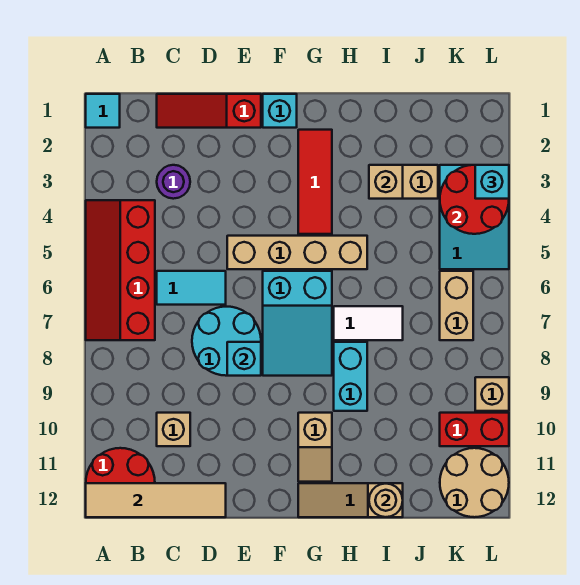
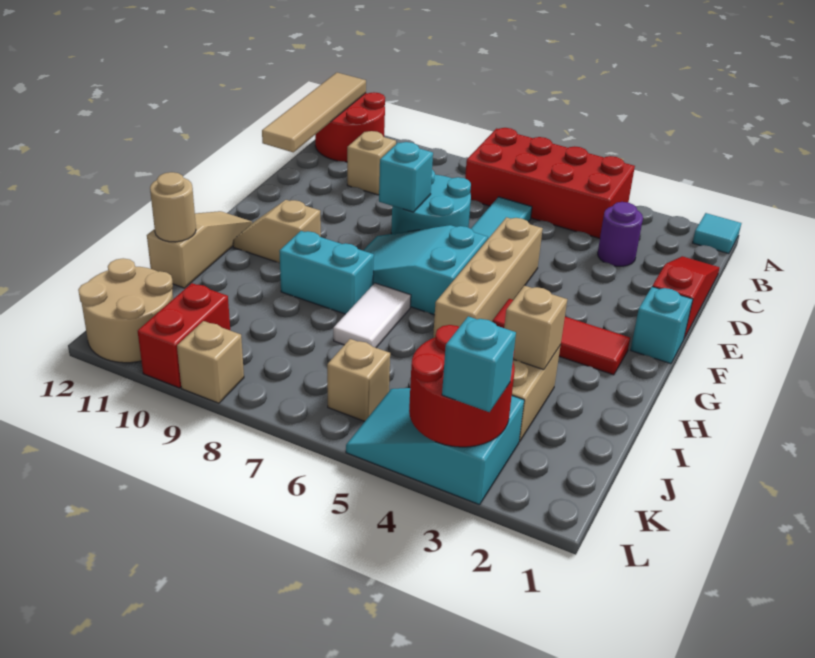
red slope A4:B7 level 1 top B -> red brick A4:B7 level 1
tan brick K6:K7 level 1 -> tan brick K6 level 1

